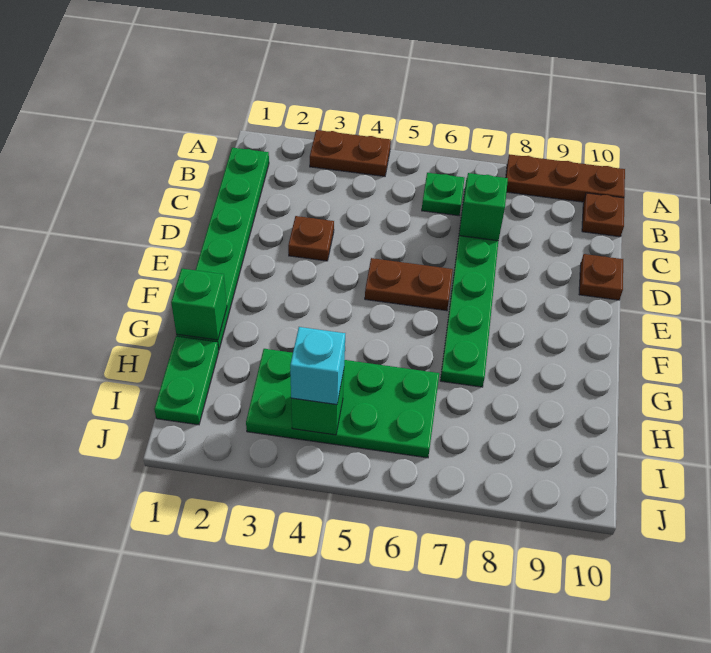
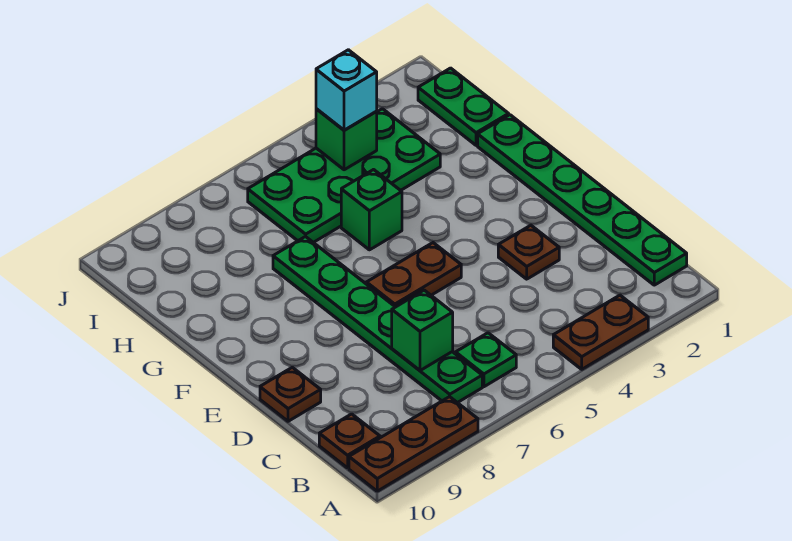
green brick G1 level 2 -> green brick G5 level 1

